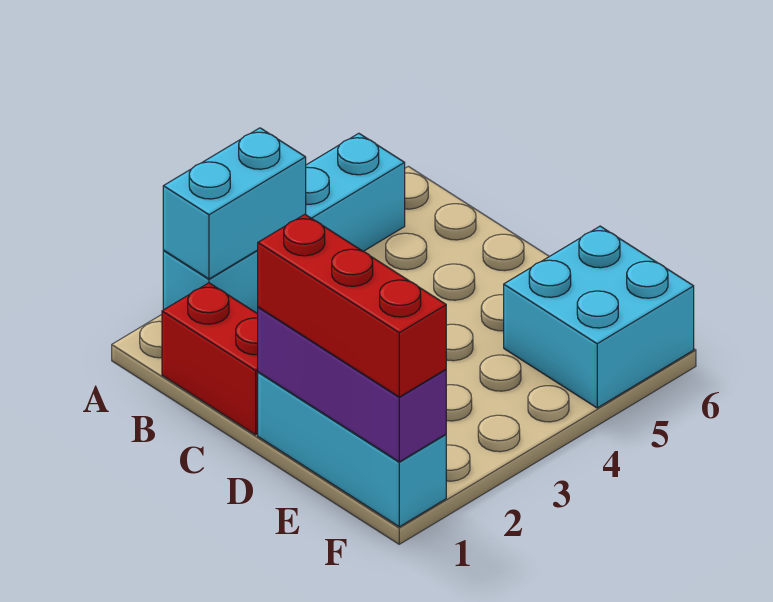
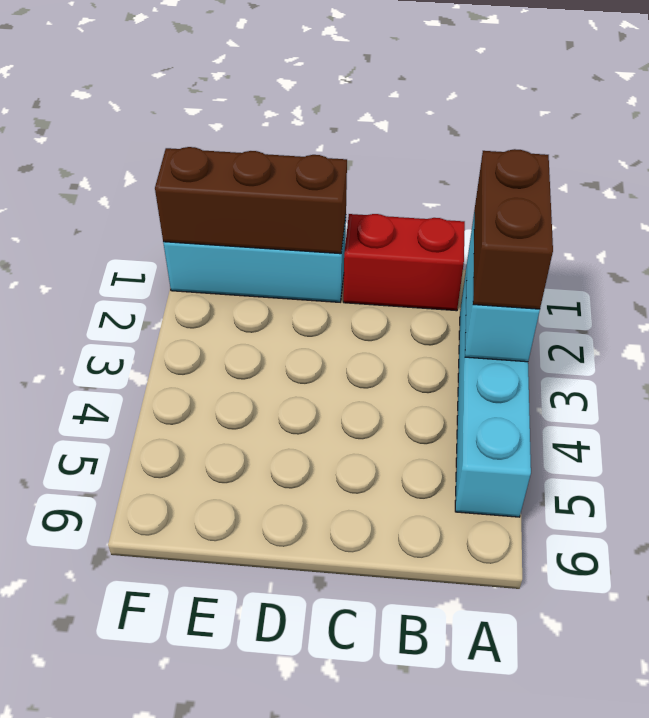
none -> brown brick A2:A3 level 3
purple brick D1:F1 level 2 -> brown brick D1:F1 level 2
red brick D1:F1 level 3 -> none
cyan brick E5:F6 level 1 -> none

